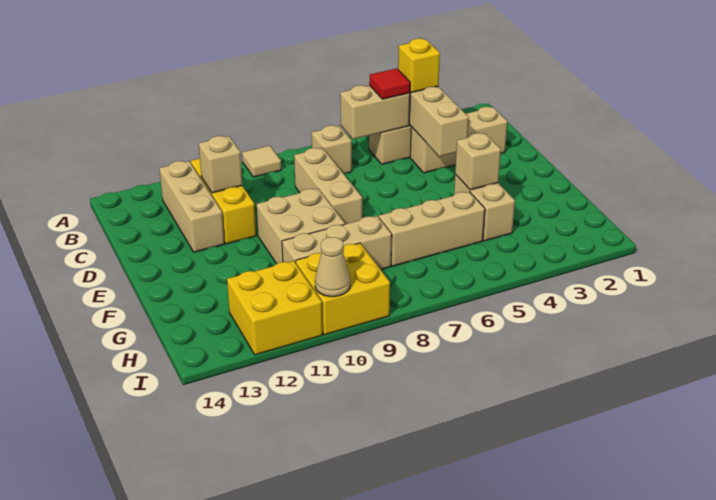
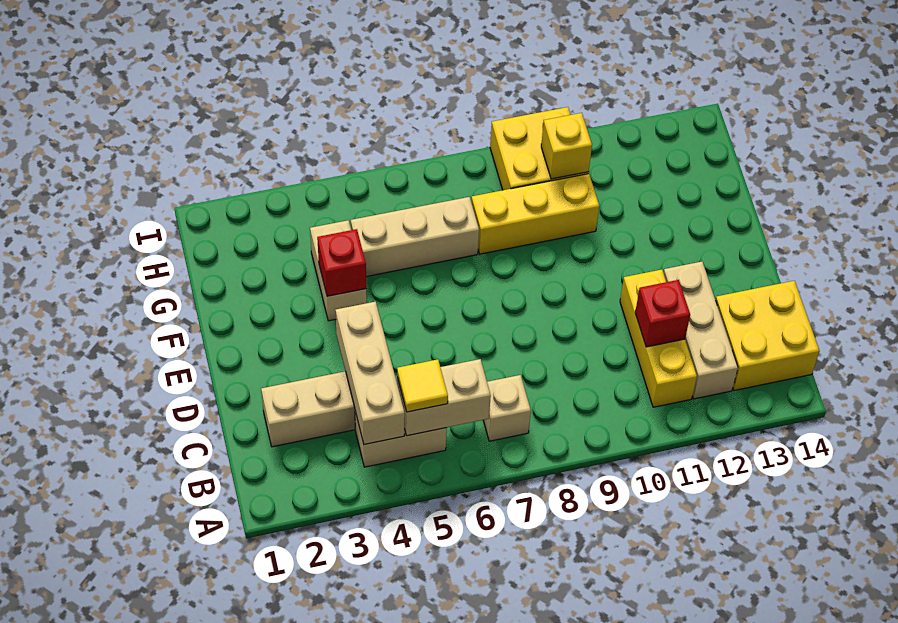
tan tile A9 level 1 -> none
yellow brick B4 level 3 -> yellow brick H10 level 2
red tile B5 level 3 -> yellow tile B5 level 3
tan brick C8:E8 level 1 -> none
tan brick C11 level 2 -> red brick C11 level 2
tan brick E9:F10 level 1 -> none
tan brick F4 level 2 -> red brick F4 level 2
tan brick G8:G10 level 1 -> yellow brick G8:G10 level 1
yellow brick H11:I12 level 1 -> yellow brick B13:C14 level 1
tan cone I10 level 2 -> none

